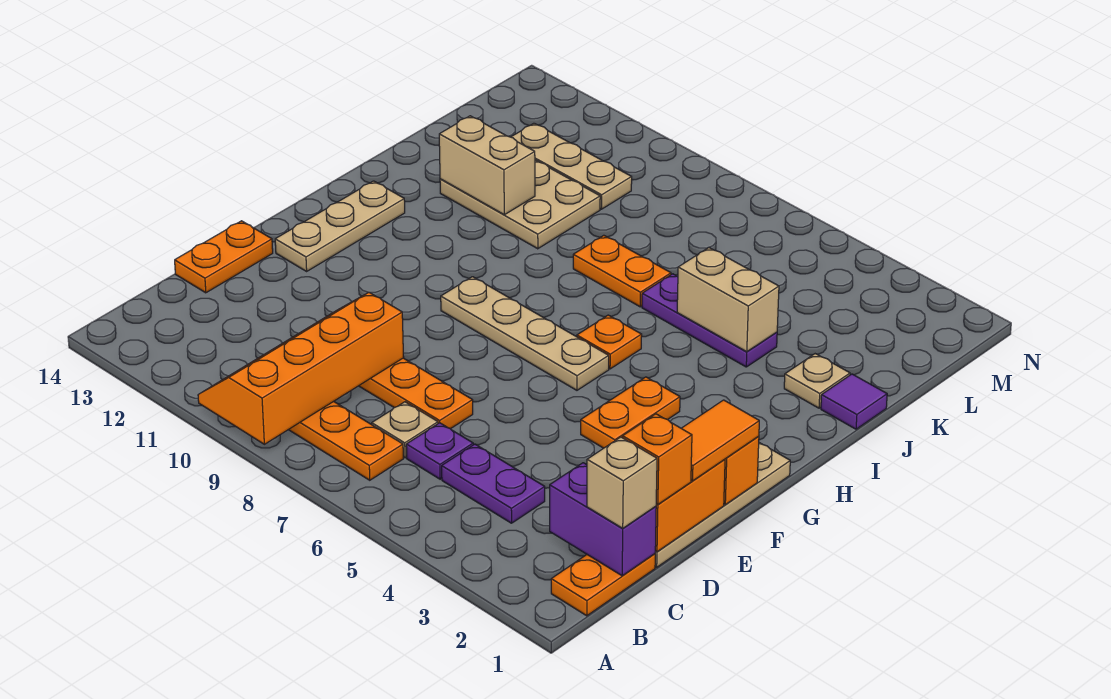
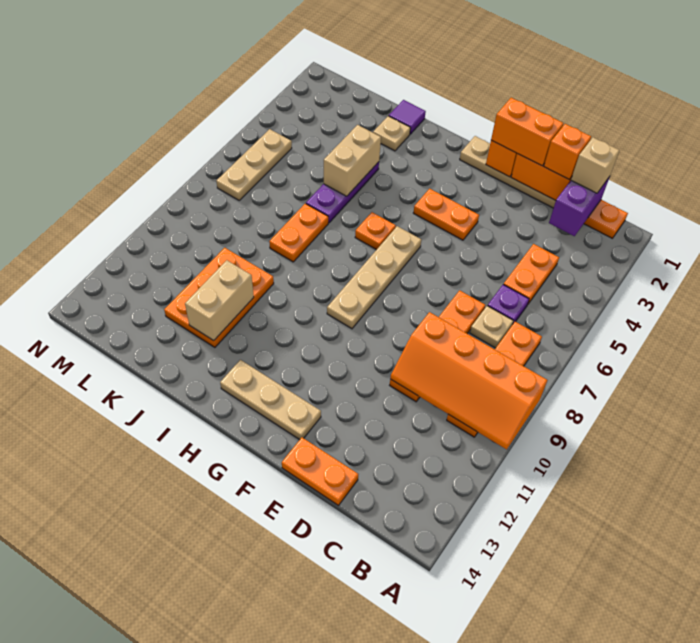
purple plate C4:C5 level 1 -> orange plate C4:C5 level 1
orange tile E1:F1 level 3 -> orange brick E1:F1 level 3
tan plate J10:K12 level 1 -> orange plate J10:K12 level 1
tan plate L10:L12 level 1 -> tan plate M5:M7 level 1

